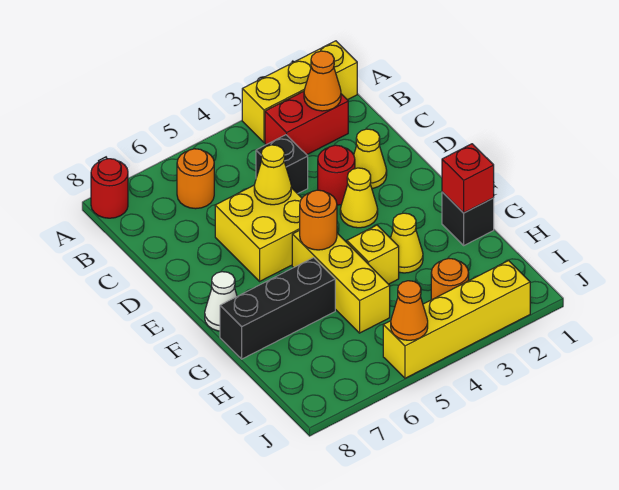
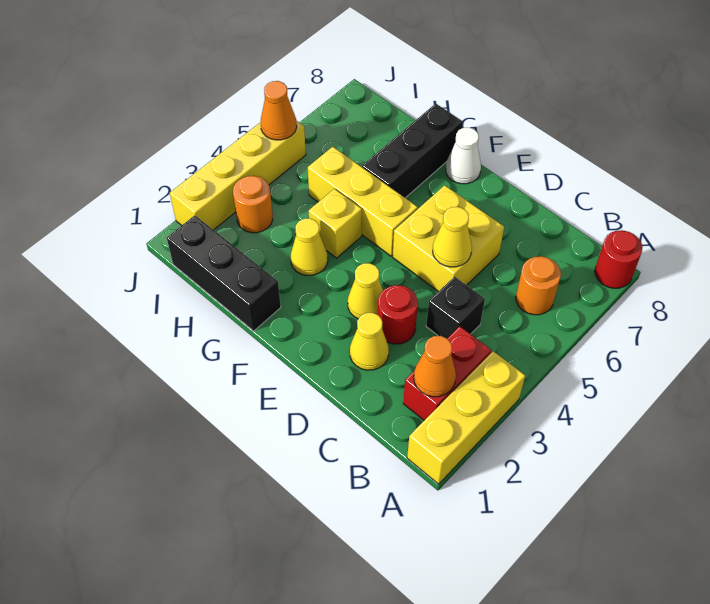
orange round brick F5 level 2 -> none
black brick G1 level 1 -> black brick G1:I1 level 1
red brick G1 level 2 -> none

